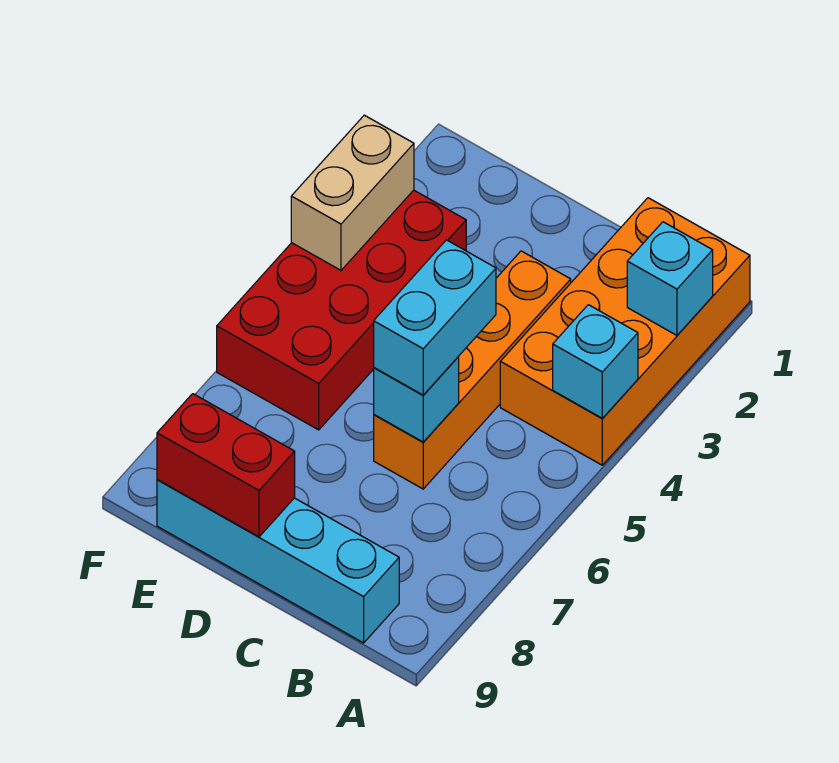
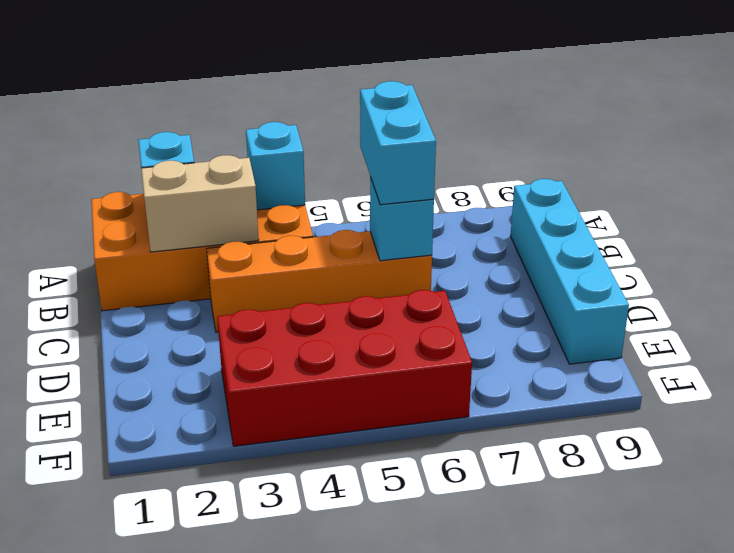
cyan brick C5:C6 level 3 -> cyan brick B6:C6 level 3
red brick D9:E9 level 2 -> none
tan brick F3:F4 level 2 -> tan brick B2:B3 level 2

